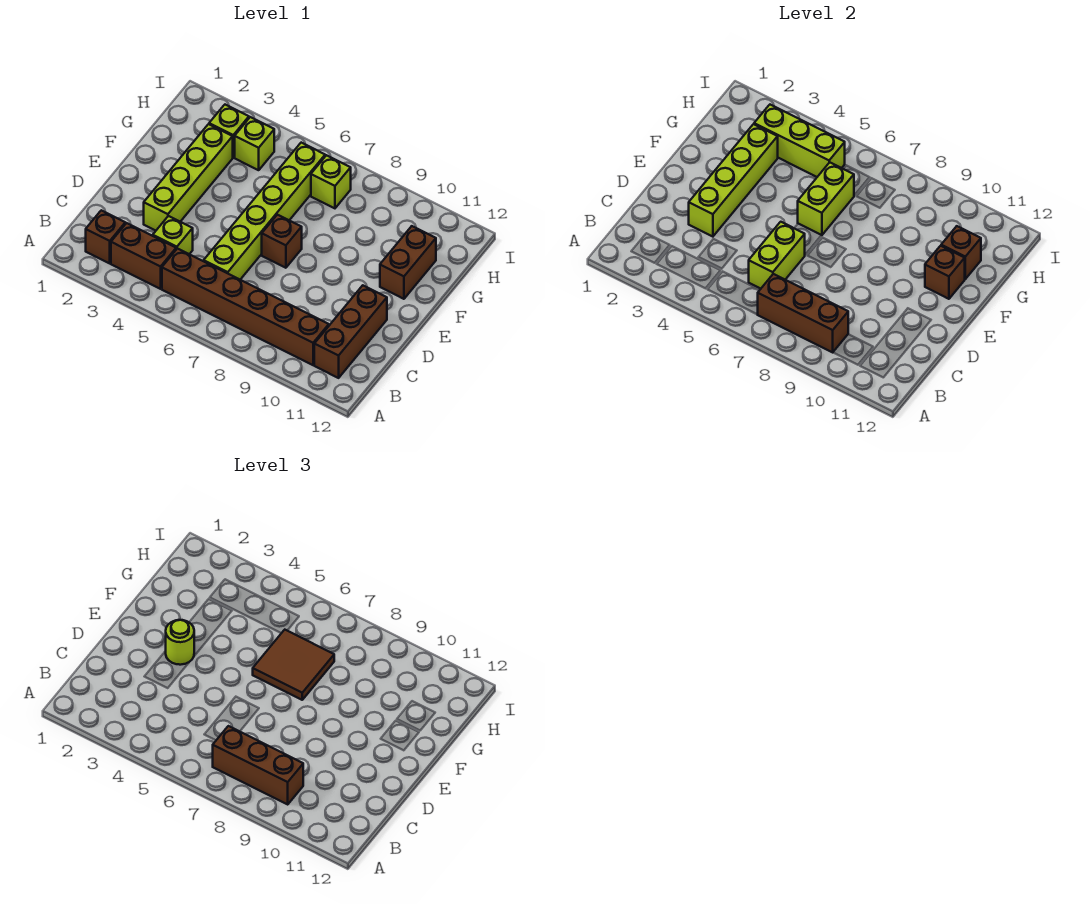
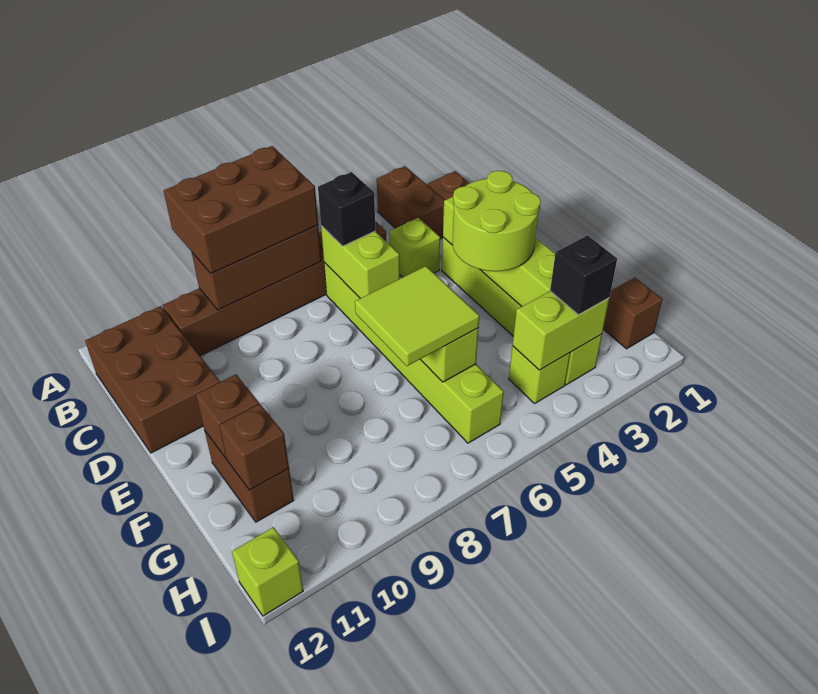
brown brick B3:B4 level 1 -> brown brick A3:B3 level 1
brown brick B7:B9 level 3 -> brown brick A7:B9 level 3
brown brick B11:D11 level 1 -> brown brick B11:D12 level 1
none -> black brick C6 level 3
lime round brick E3 level 3 -> lime round brick E3:F4 level 3
brown brick E7 level 1 -> brown brick H1 level 1
brown tile F6:G7 level 3 -> lime tile F6:G7 level 3
lime brick H3:H5 level 2 -> lime brick H3:H4 level 2
none -> black brick H3 level 3
lime brick H7 level 1 -> lime brick I12 level 1

